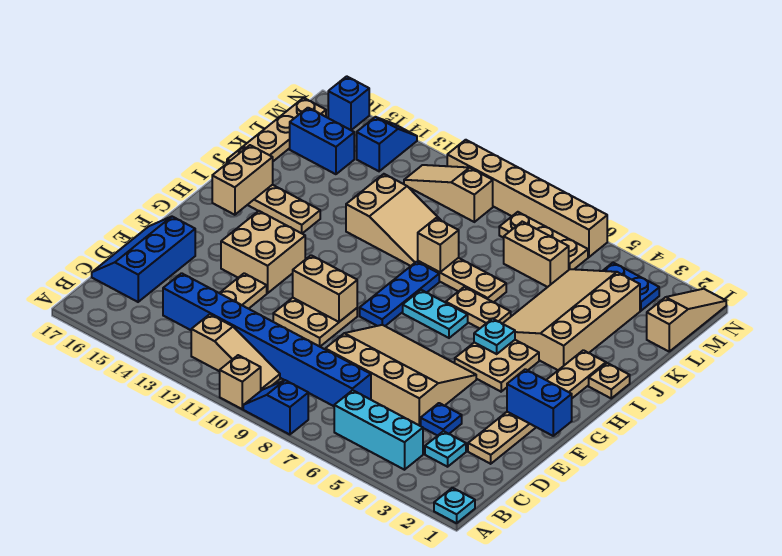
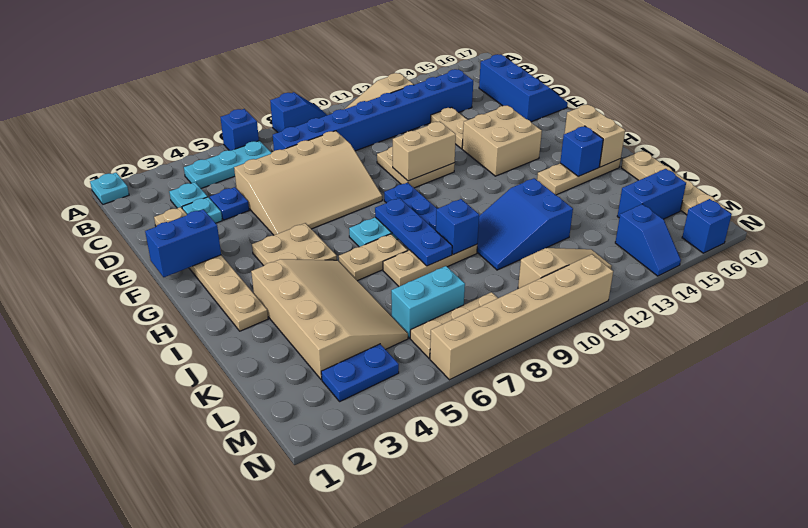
none -> blue brick A6 level 1
tan brick A10 level 1 -> none
cyan brick B4:B6 level 1 -> cyan plate B4:B6 level 1
cyan plate H5 level 2 -> cyan plate D3 level 1
none -> blue plate H8:J8 level 2
tan plate I1 level 1 -> none
none -> blue brick I15 level 2
tan brick J9 level 2 -> blue brick J9 level 2
tan slope J10:K12 level 1 top 12 -> blue slope J10:K12 level 1 top 12
tan slope L1:N1 level 1 top L -> none
tan brick L6:L7 level 1 -> cyan brick L6:L7 level 1

